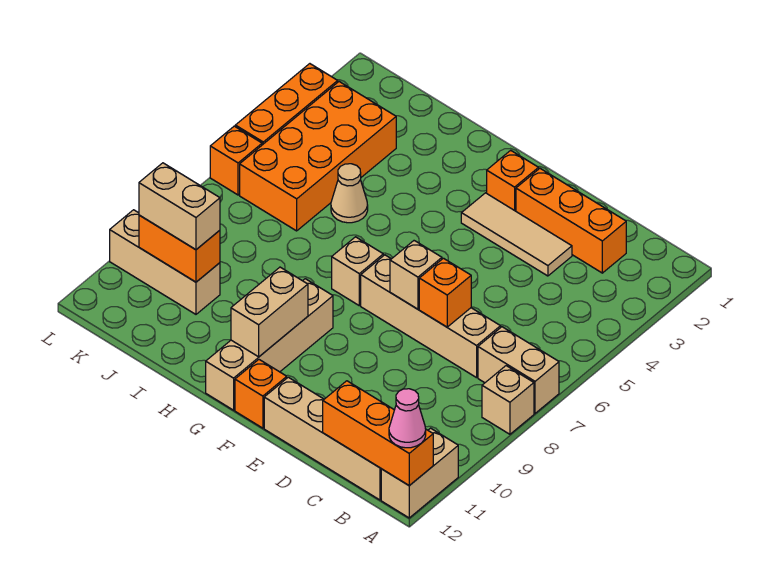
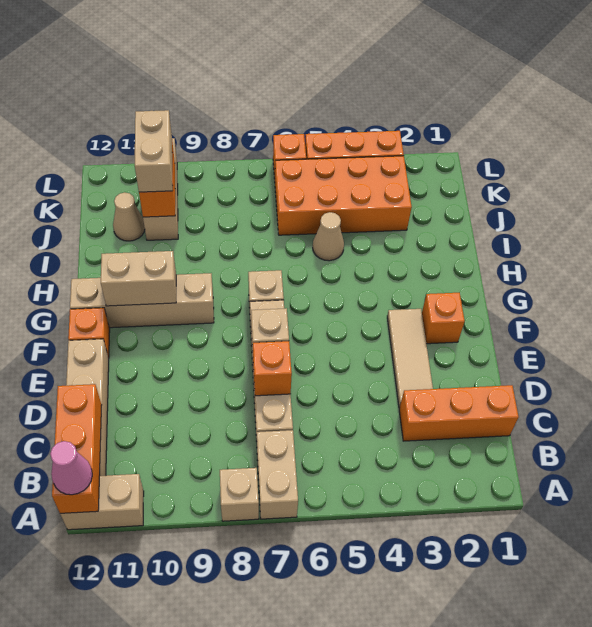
orange brick C2:E2 level 1 -> orange brick C1:C3 level 1
none -> tan cone J11 level 1

